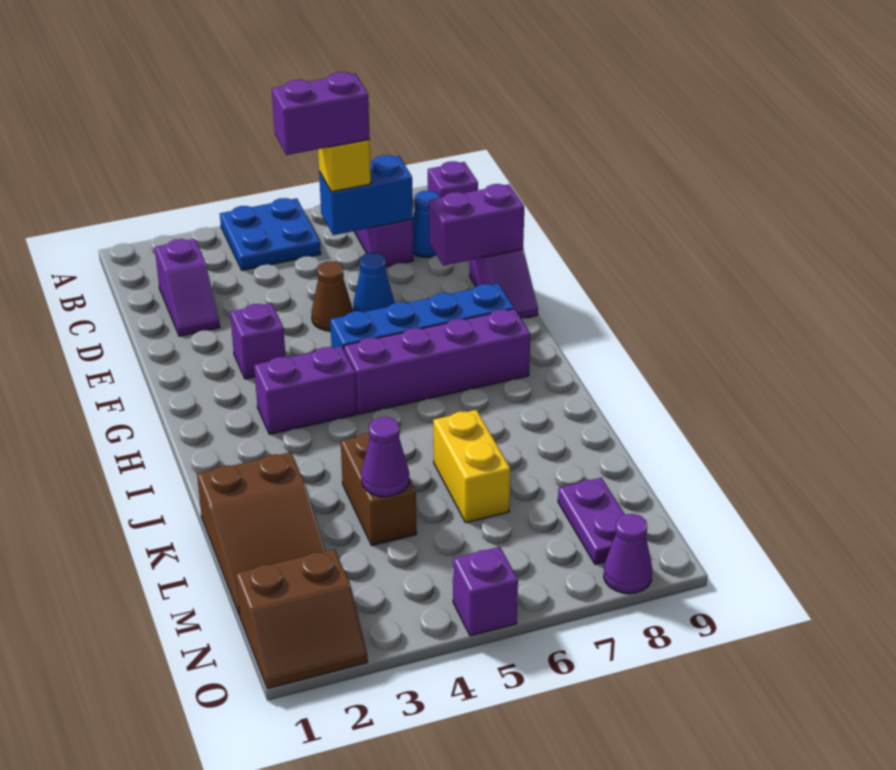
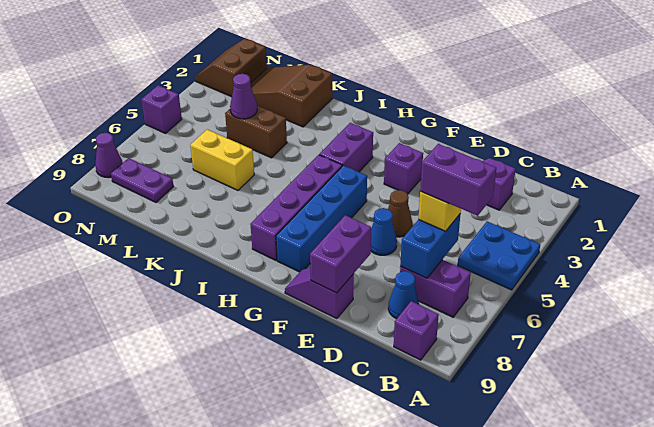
purple brick C5:C6 level 4 -> purple brick B6:C6 level 4

